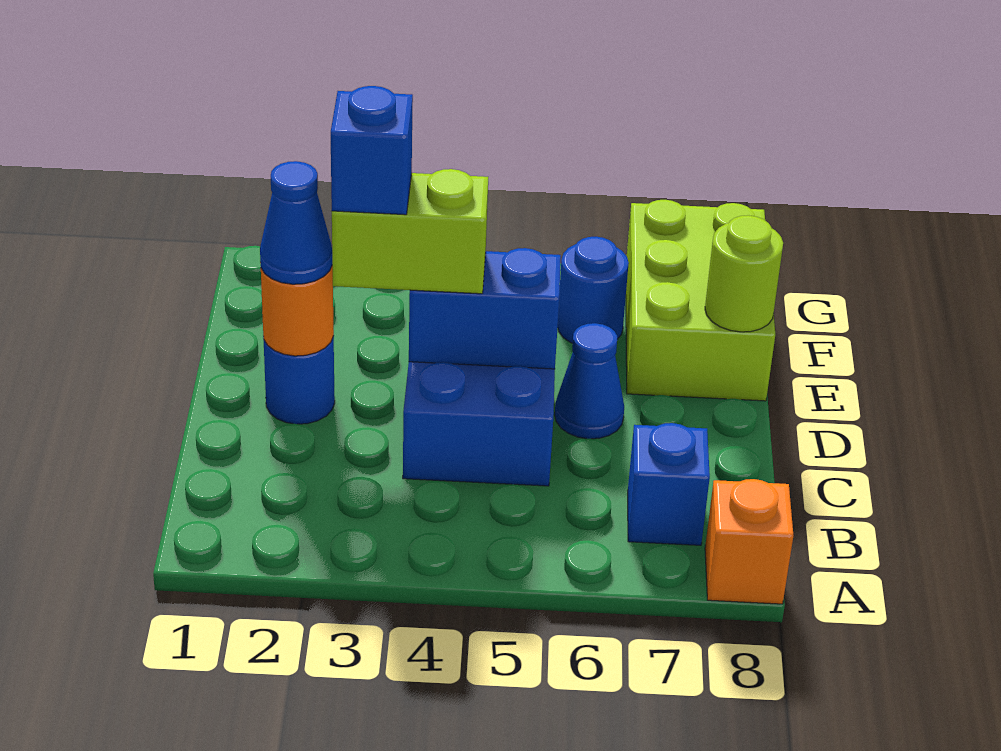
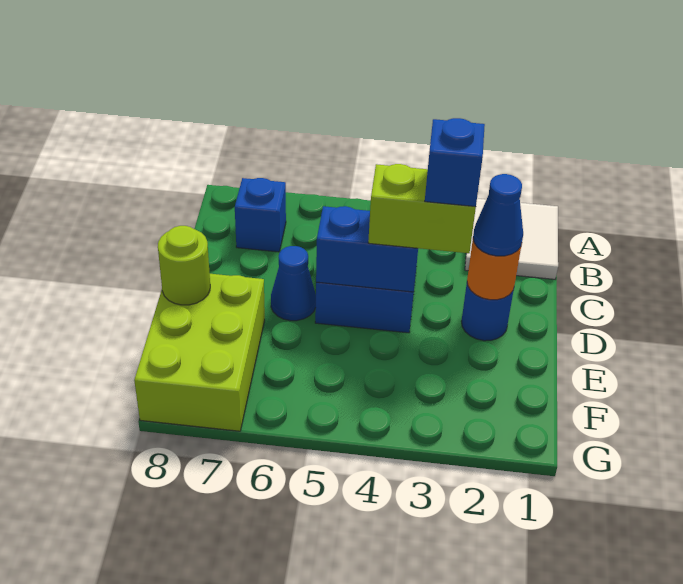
none -> white tile A1:B2 level 1
orange brick A8 level 1 -> none
blue round brick F6 level 1 -> none

